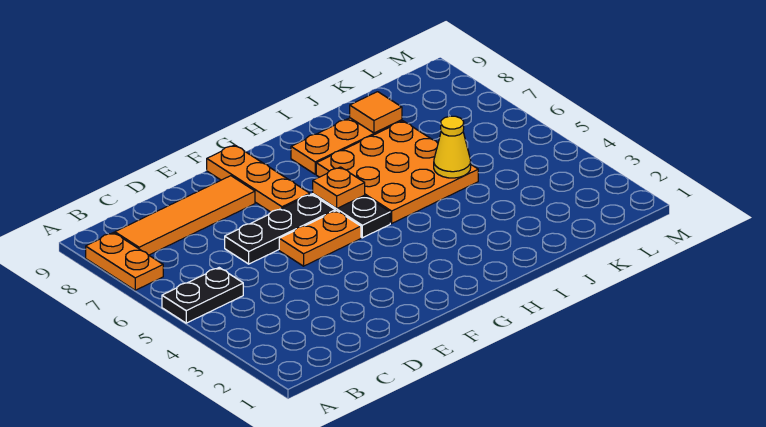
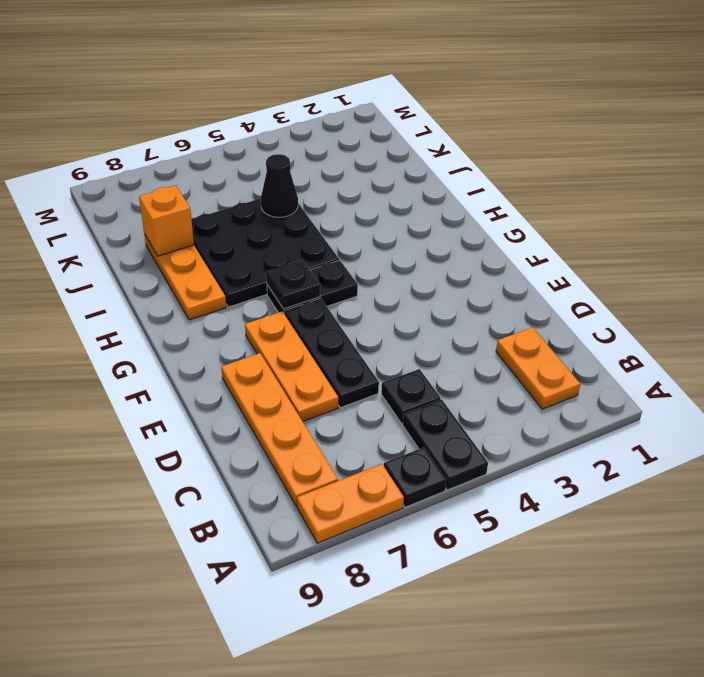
none -> black plate A6 level 1
orange tile B8:E8 level 1 -> orange plate B8:E8 level 1
none -> black plate C5 level 1
orange plate E5:F5 level 1 -> orange plate B2:C2 level 1
orange plate F7:F9 level 1 -> orange plate D7:F7 level 1
orange plate G6 level 2 -> black plate G6 level 2
orange plate H5:J7 level 1 -> black plate H5:J7 level 1
yellow cone J5 level 2 -> black cone J5 level 2
orange tile J8 level 2 -> orange brick J8 level 2

